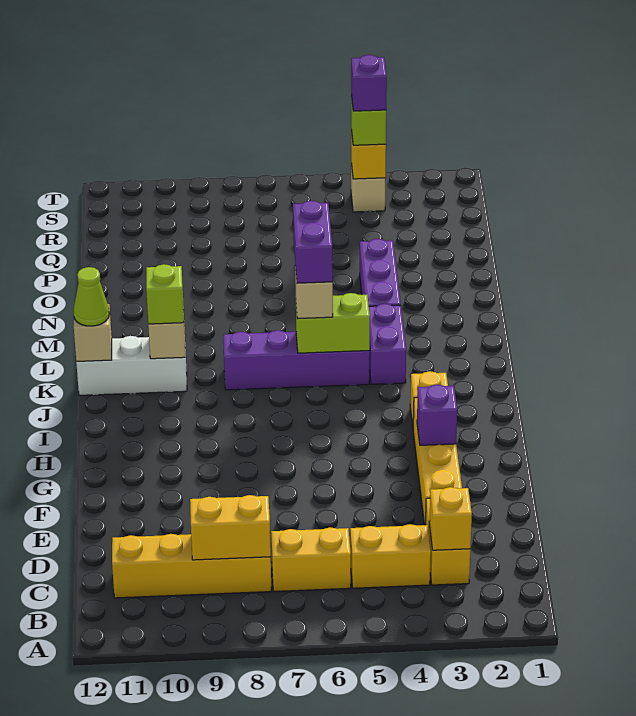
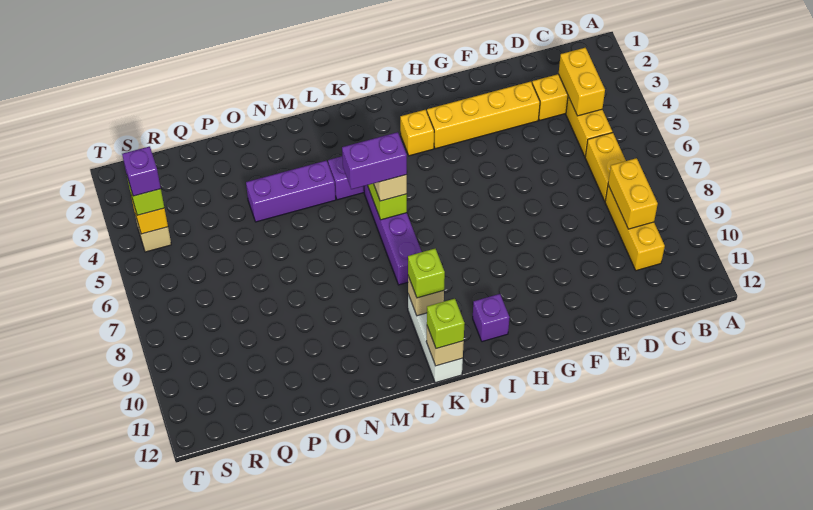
yellow brick C3 level 2 -> yellow brick C3:C4 level 2
yellow brick C8:C11 level 1 -> yellow brick C8:C10 level 1
purple brick G3 level 2 -> purple brick I11 level 1
lime cone K12 level 3 -> lime brick K12 level 3

